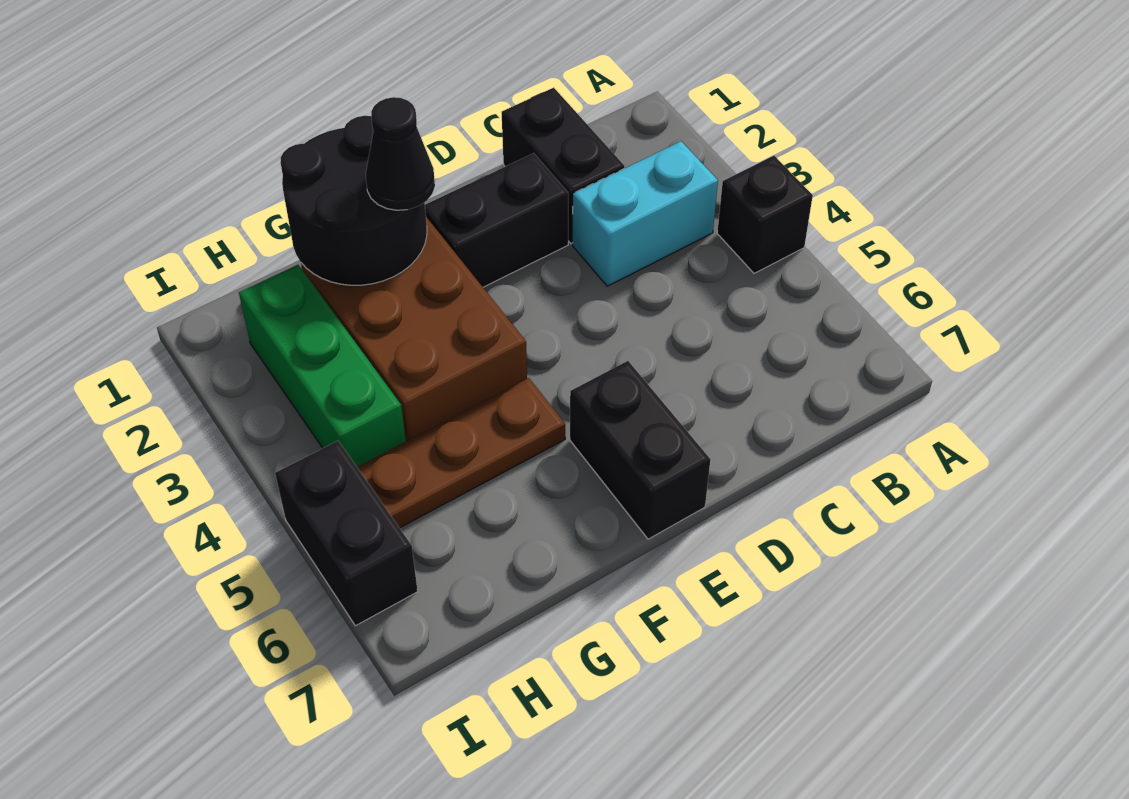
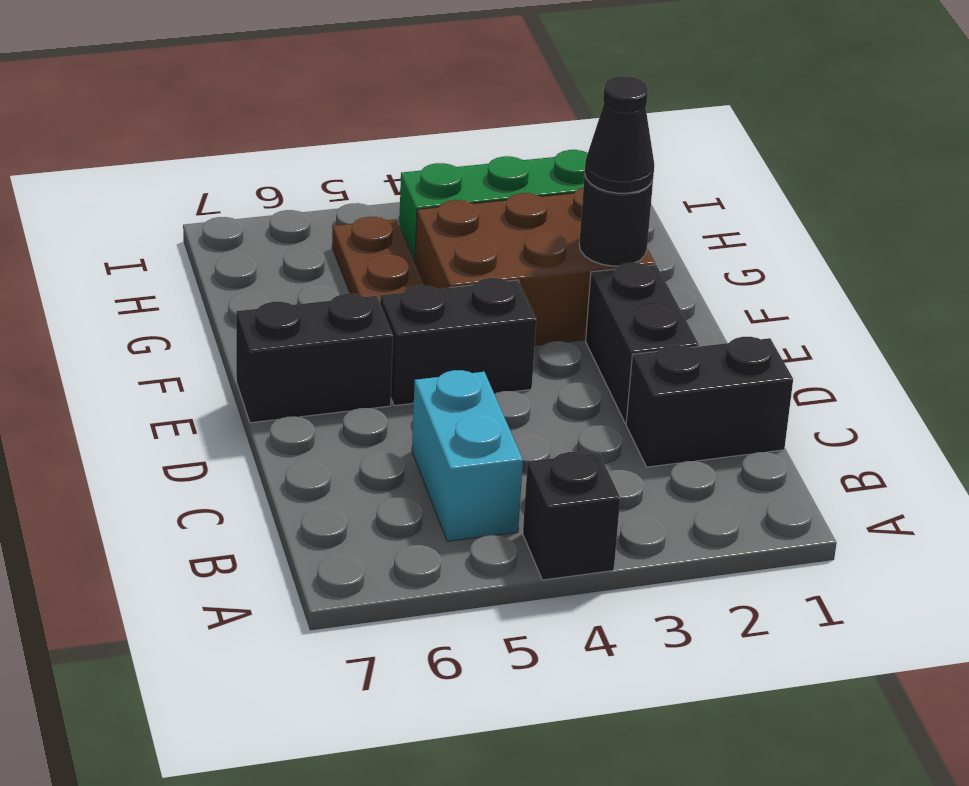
cyan brick B3:C3 level 1 -> cyan brick B5:C5 level 1
black round brick F1:G2 level 2 -> black round brick F2 level 2
black brick I5:I6 level 1 -> black brick E4:E5 level 1

